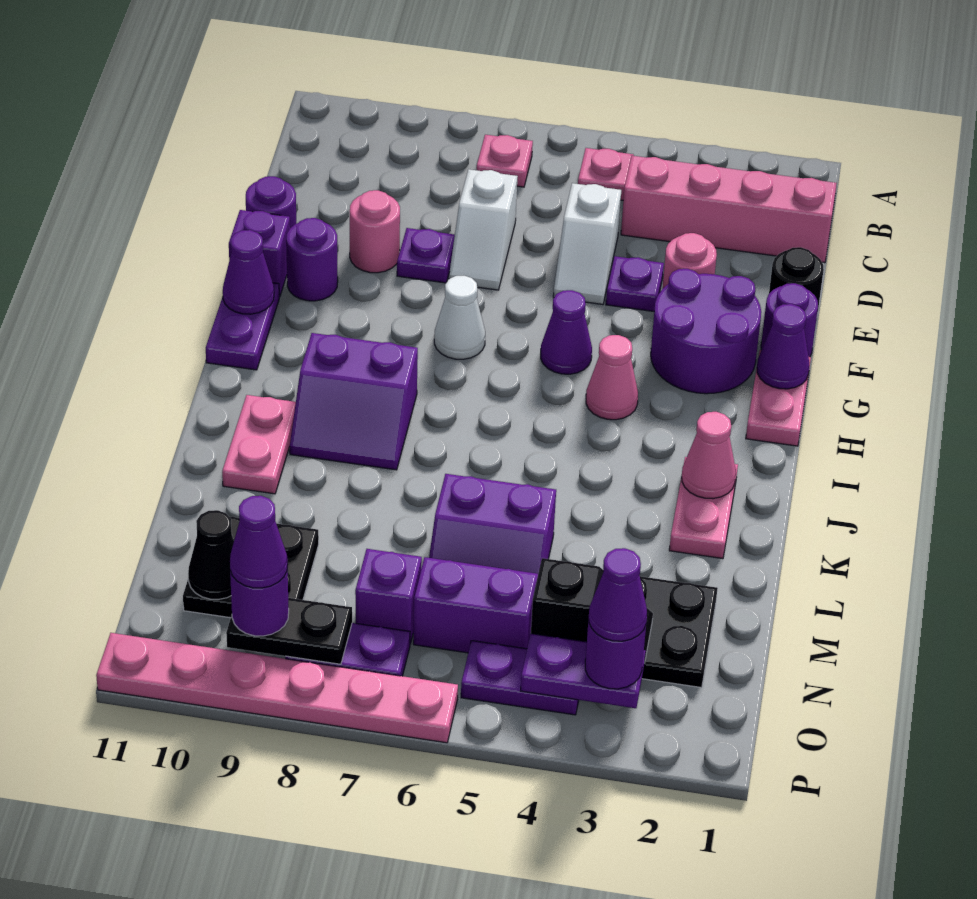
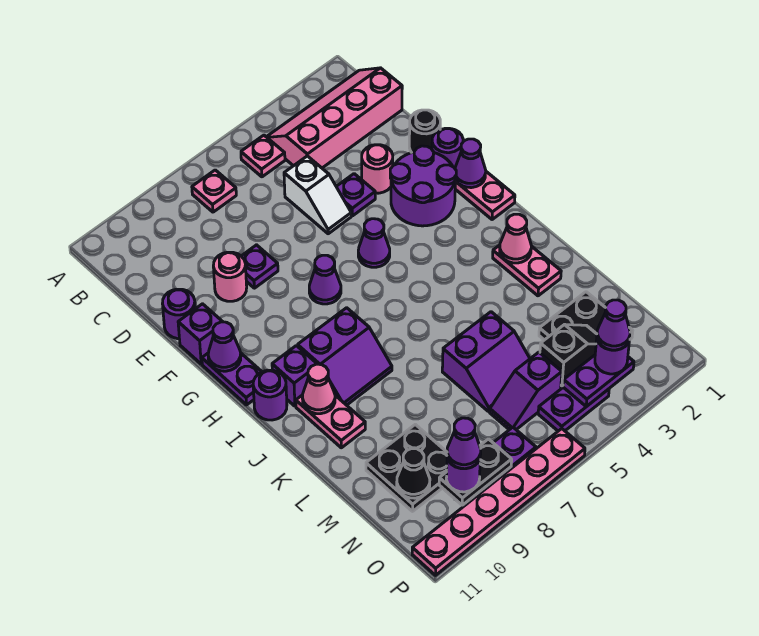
white slope D7:E7 level 1 top D -> none
purple round brick F10 level 1 -> purple round brick I11 level 1
white cone G7 level 1 -> purple cone G7 level 1
pink cone H4 level 1 -> pink cone J10 level 2
purple brick N5:N6 level 1 -> purple slope N5:N6 level 1 top 5
purple brick N7 level 1 -> purple brick I10 level 1

